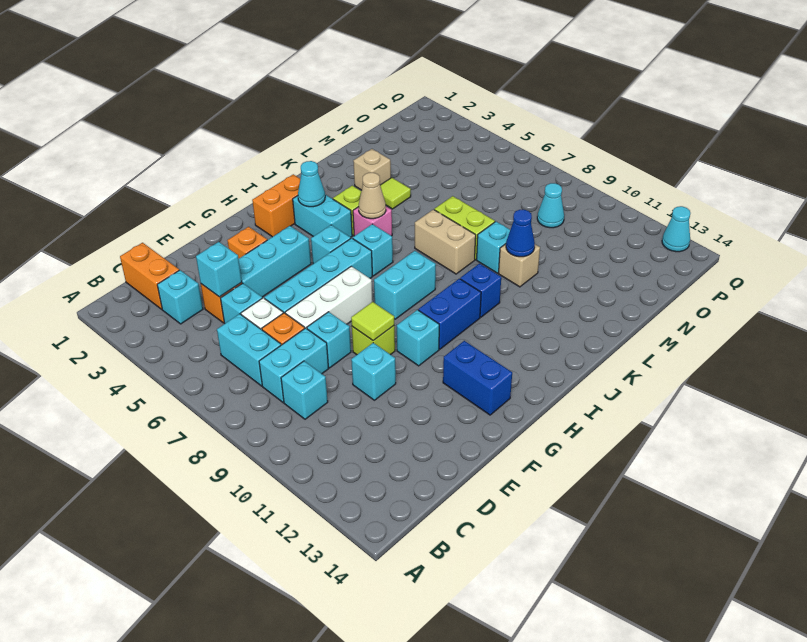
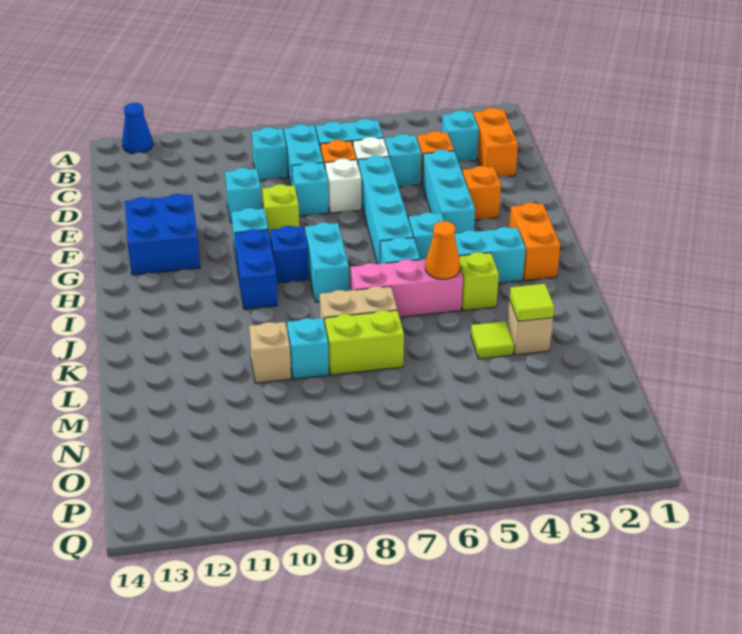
orange brick C1:C2 level 1 -> orange brick C2:D2 level 1
cyan brick D4 level 2 -> none
white brick E7:G7 level 1 -> white brick E7 level 1
lime tile F9 level 2 -> lime tile L3 level 2
blue brick G12:G13 level 1 -> blue brick F12:G13 level 1
cyan cone I3 level 2 -> none
pink brick J5 level 1 -> pink brick J5:J7 level 1
tan cone J5 level 2 -> orange cone J5 level 2
blue brick J10 level 1 -> blue brick H9 level 1
blue cone L10 level 2 -> blue cone A13 level 1
cyan cone O9 level 1 -> none
cyan cone Q13 level 1 -> none

